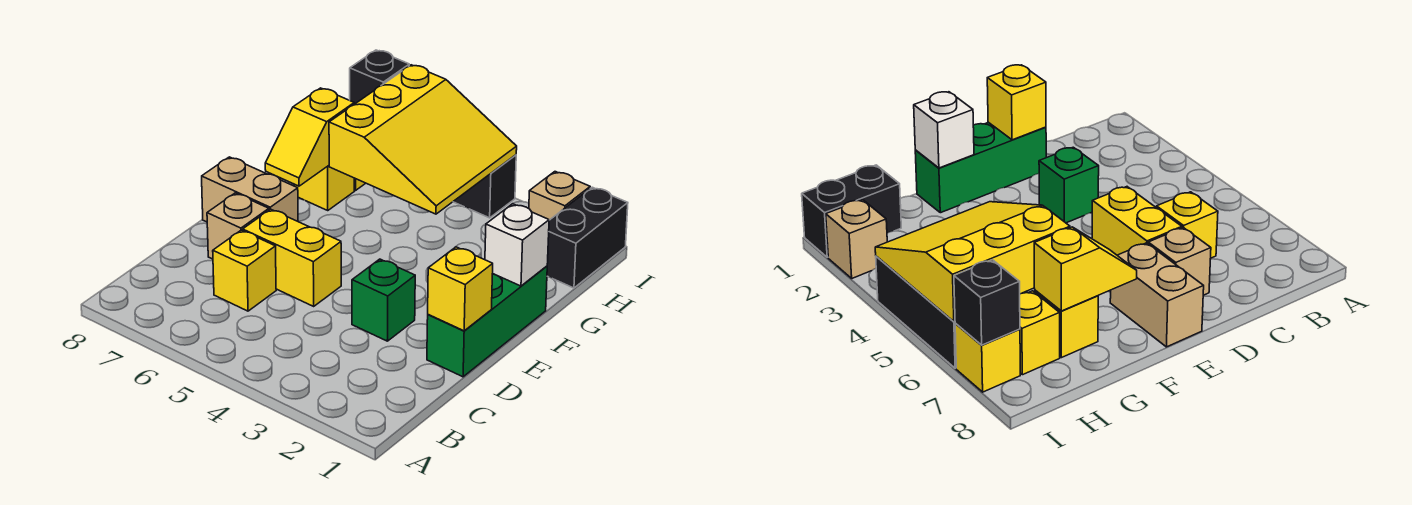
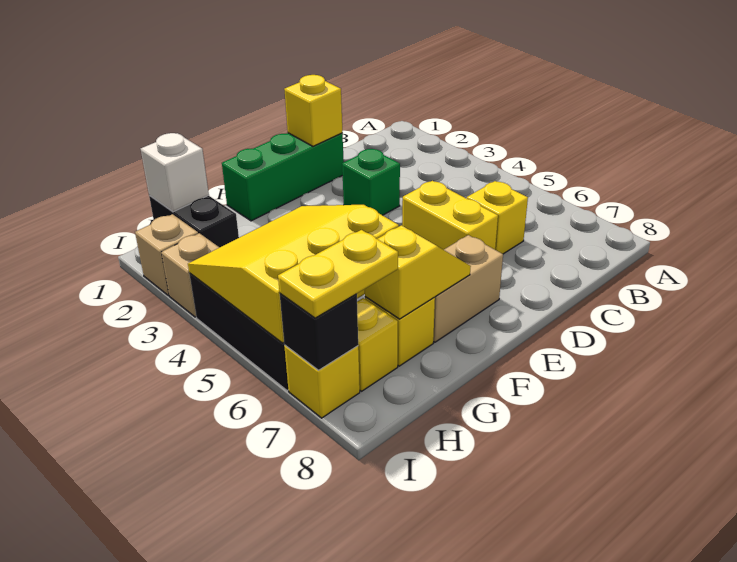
tan brick D7 level 1 -> tan brick I3 level 1
tan brick E7:E8 level 1 -> tan brick E7:F7 level 1
white brick F1 level 2 -> white brick H1 level 2
black brick H1:I1 level 1 -> black brick H1:H2 level 1
none -> yellow plate H7:I7 level 3

